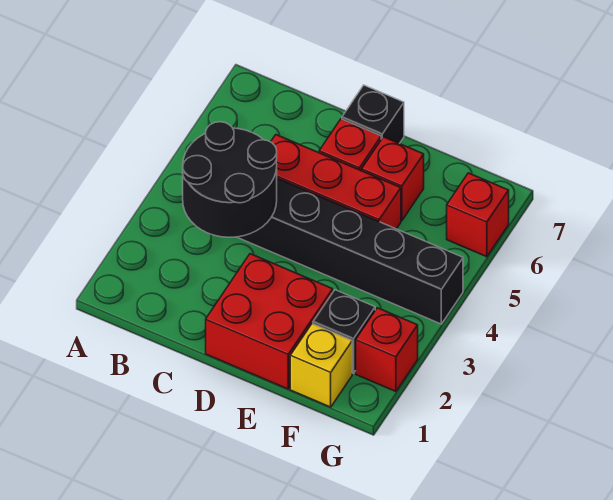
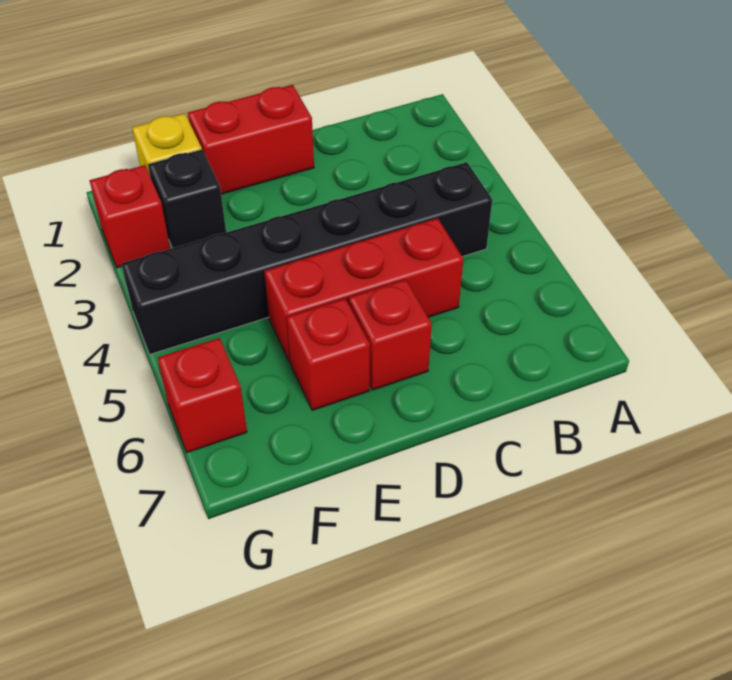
black round brick B3:C4 level 2 -> none
red brick D1:E2 level 1 -> red brick D1:E1 level 1
black brick D7 level 1 -> none

